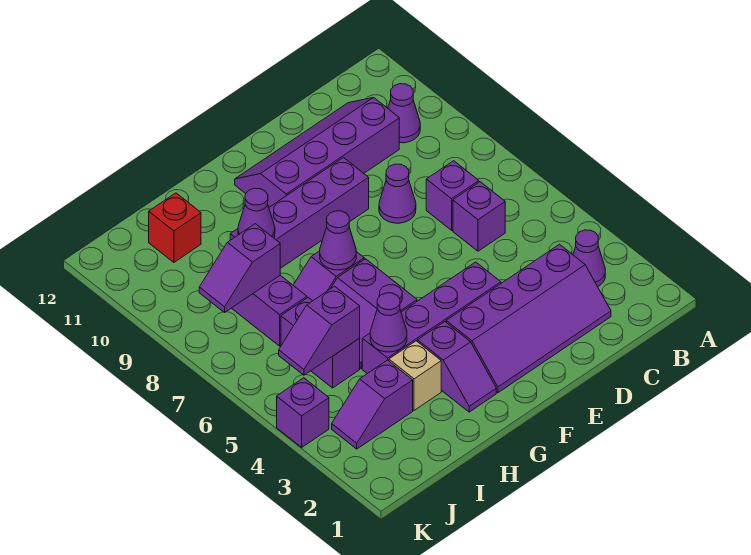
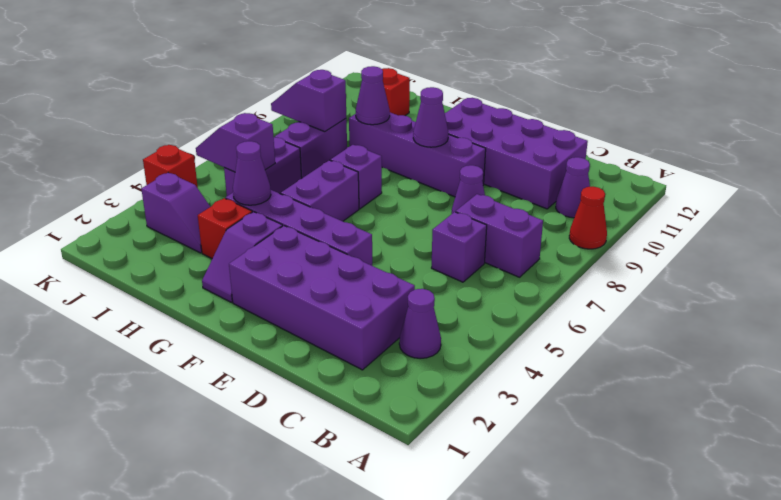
none -> red cone A9 level 1
purple slope C2:F3 level 1 top 3 -> purple brick C2:F3 level 1
purple brick C7 level 1 -> purple brick B7:C7 level 1
purple slope C10:F11 level 1 top 10 -> purple brick C10:F11 level 1
purple cone G7 level 2 -> purple cone F9 level 2
tan brick H3 level 1 -> red brick H3 level 1
purple slope I3:J3 level 1 top I -> purple slope I3:J3 level 1 top J
purple brick K4 level 1 -> red brick K4 level 1

